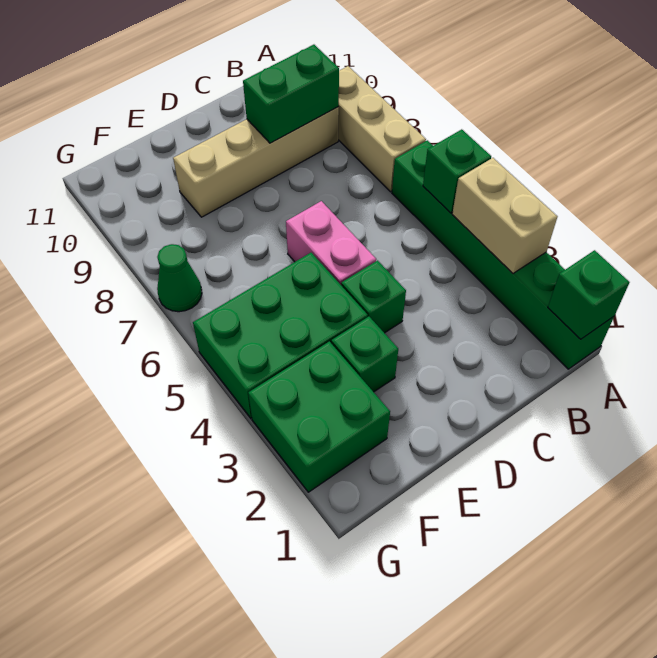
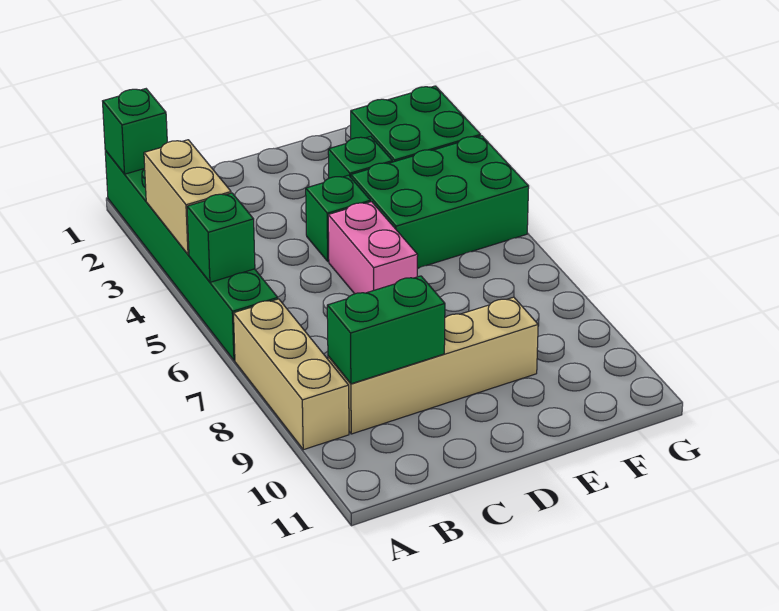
green cone G7 level 1 -> none

